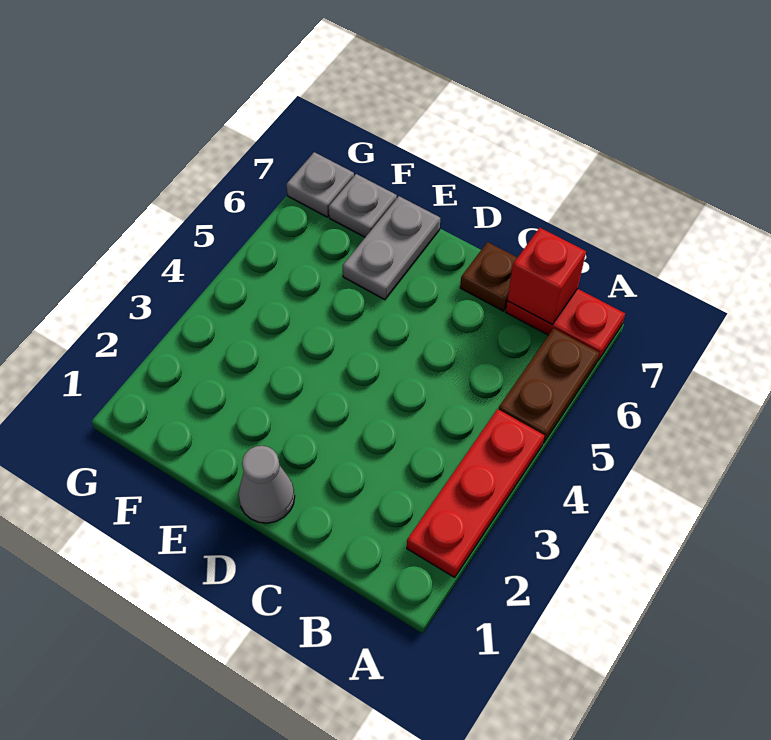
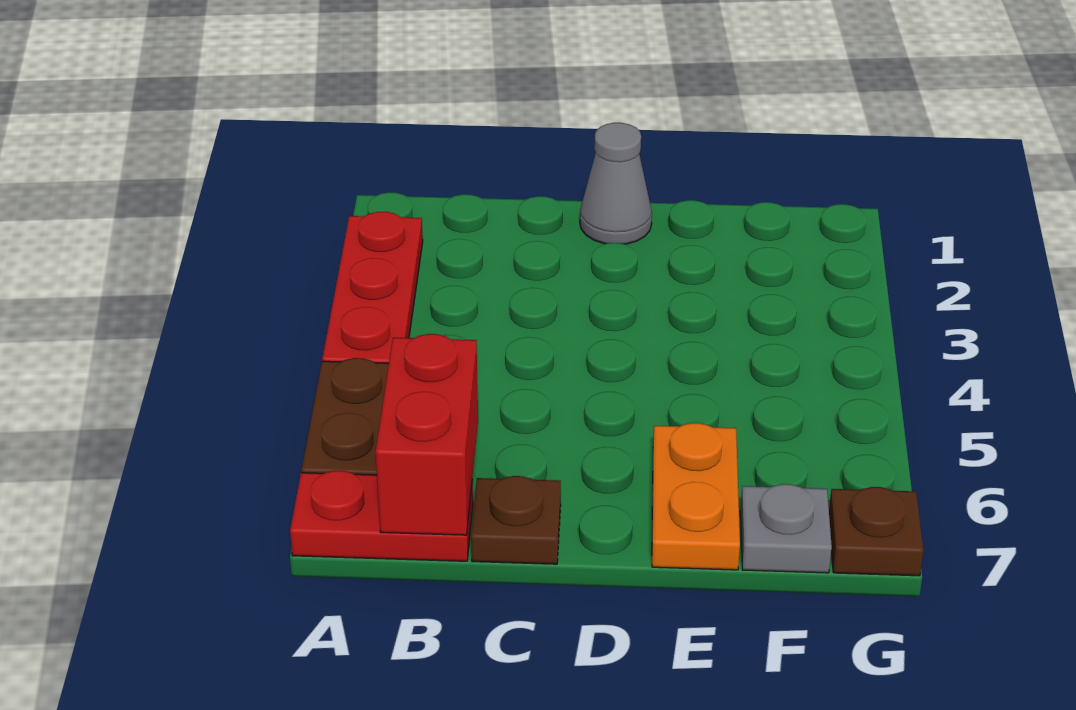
red brick B7 level 2 -> red brick B6:B7 level 2
grey plate E6:E7 level 1 -> orange plate E6:E7 level 1
grey plate G7 level 1 -> brown plate G7 level 1

